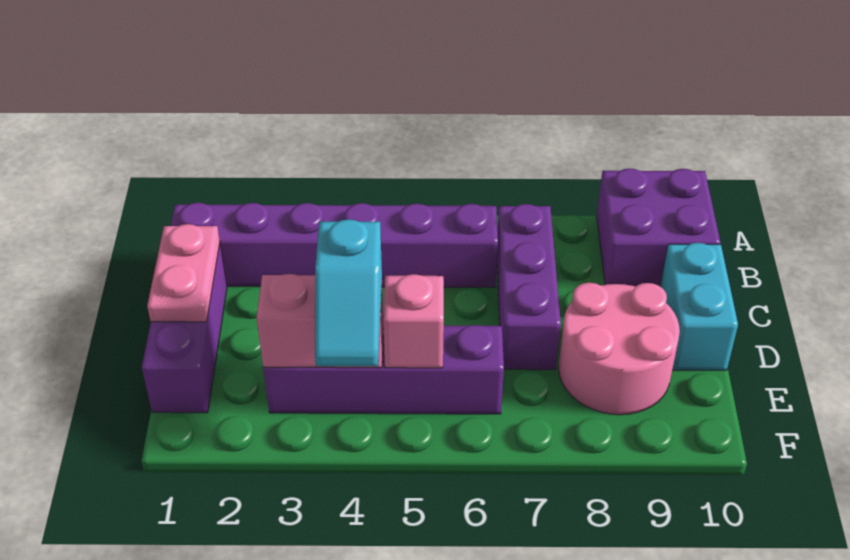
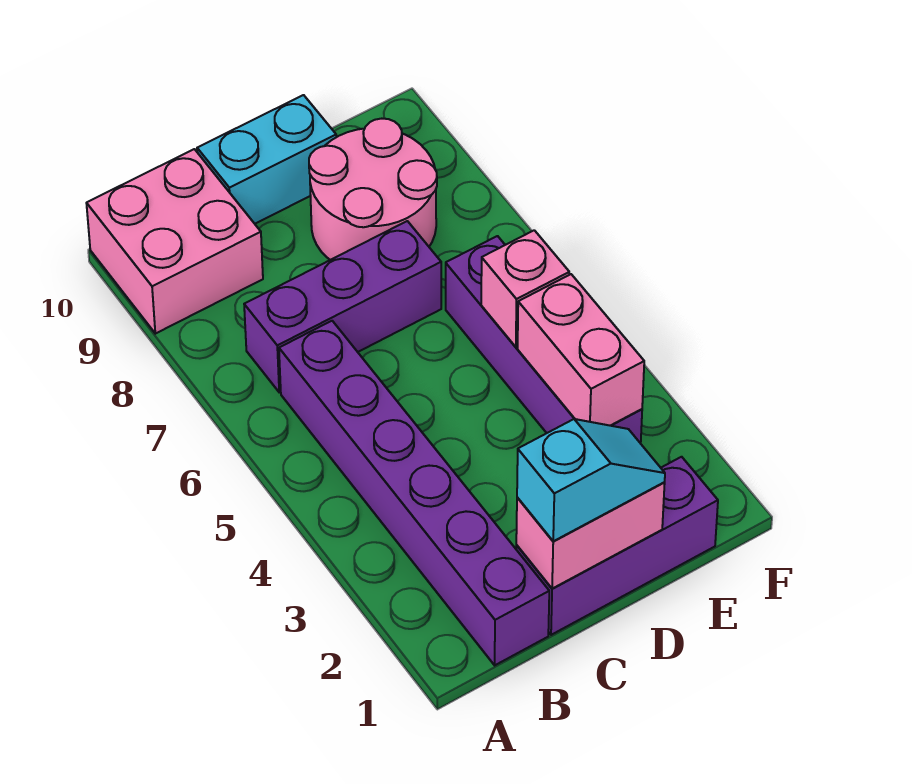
purple brick A9:B10 level 1 -> pink brick A9:B10 level 1
pink plate C1:D1 level 2 -> pink brick C1:D1 level 2
cyan slope E4:F4 level 3 top E -> cyan slope C1:D1 level 3 top C

